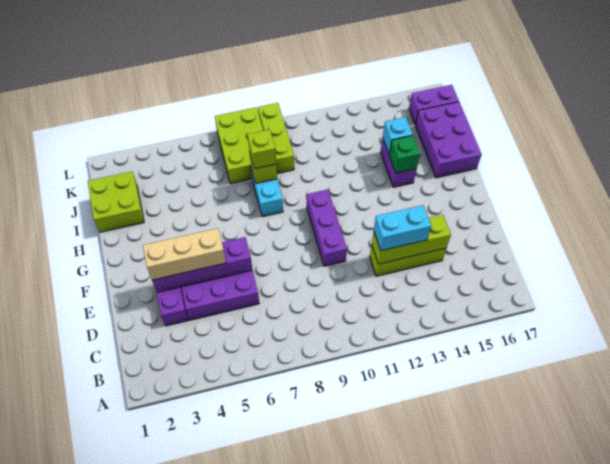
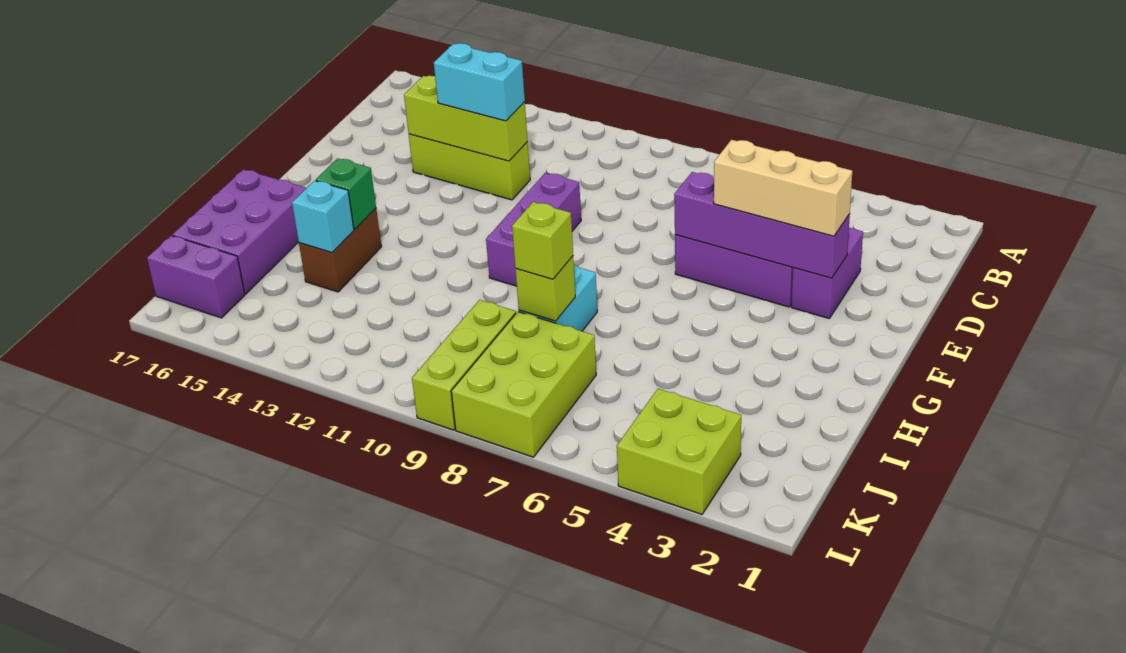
purple brick H14:I14 level 1 -> brown brick H14:I14 level 1
lime brick I1:J2 level 1 -> lime brick K3:L4 level 1

